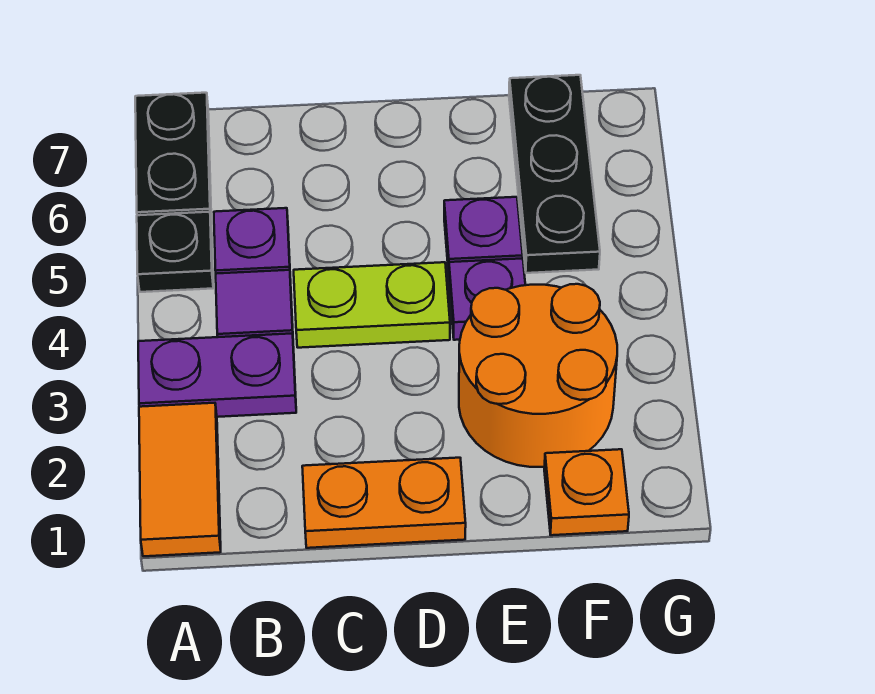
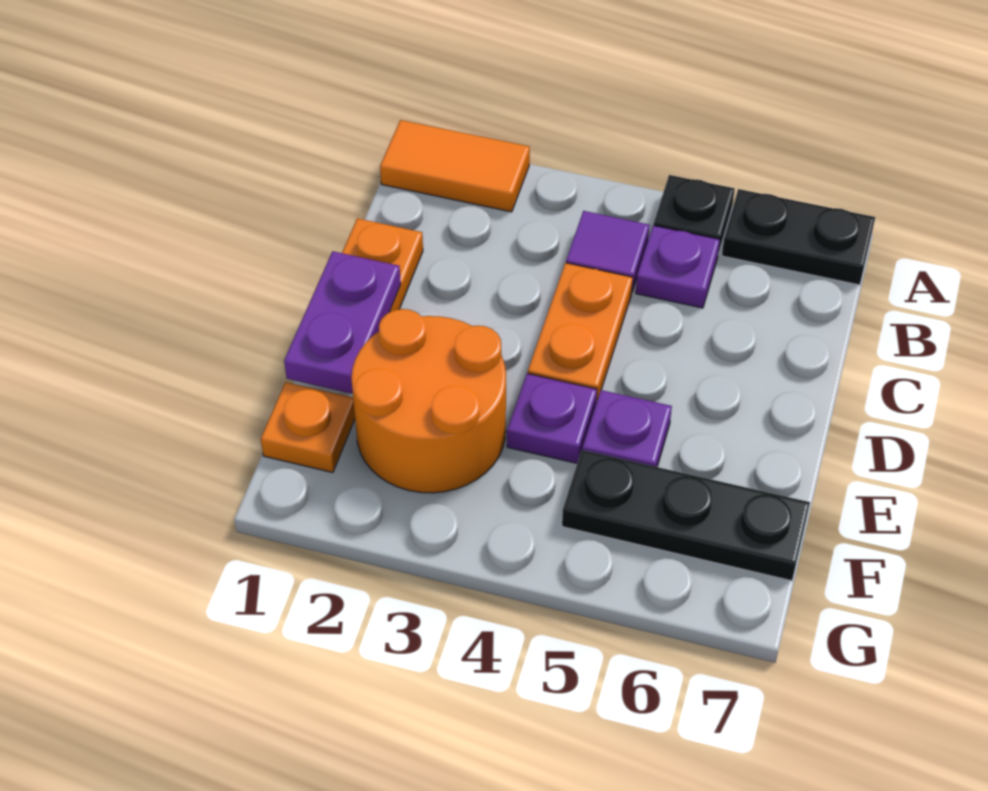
purple plate A3:B3 level 1 -> purple plate D1:E1 level 2
lime plate C4:D4 level 1 -> orange plate C4:D4 level 1

